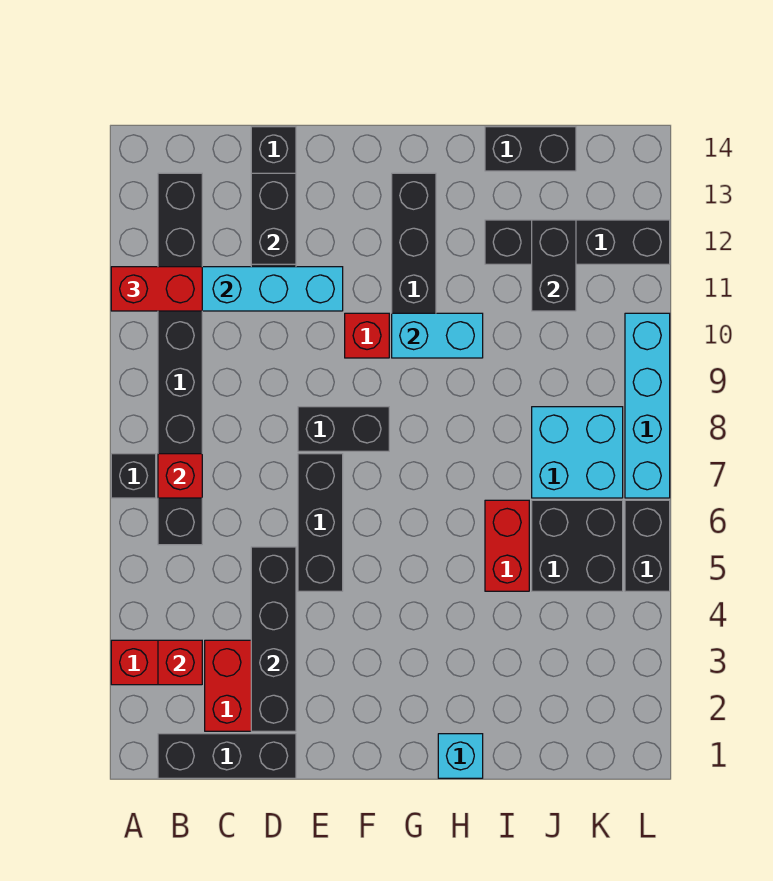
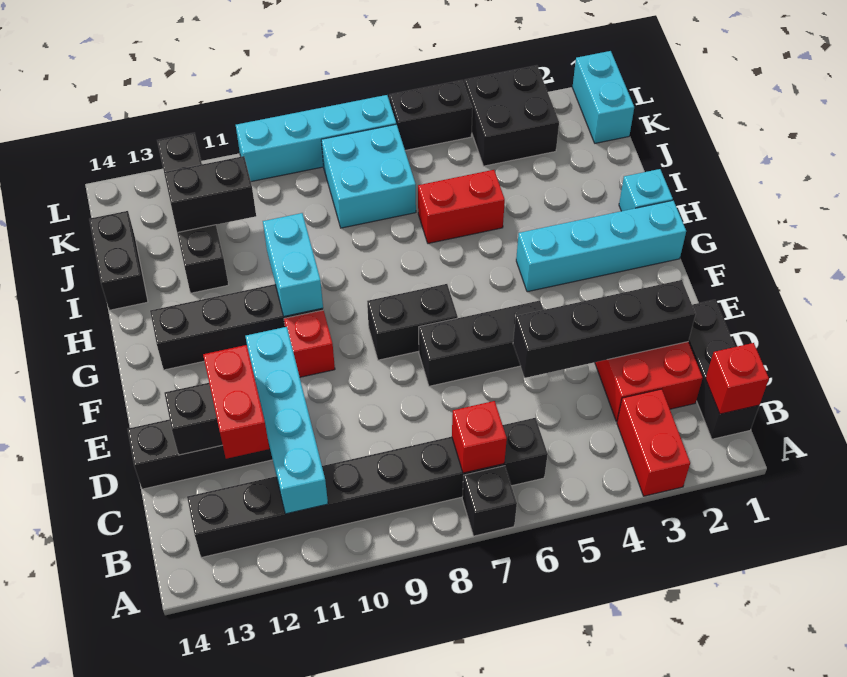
red brick A11:B11 level 3 -> red brick C12:D12 level 3
red brick B3 level 2 -> red brick B1 level 2
black brick E8:F8 level 1 -> black brick F7:F8 level 1
none -> cyan brick G1:G4 level 1
black brick J5:K6 level 1 -> black brick K3:L4 level 1
none -> cyan brick K1:L1 level 1

